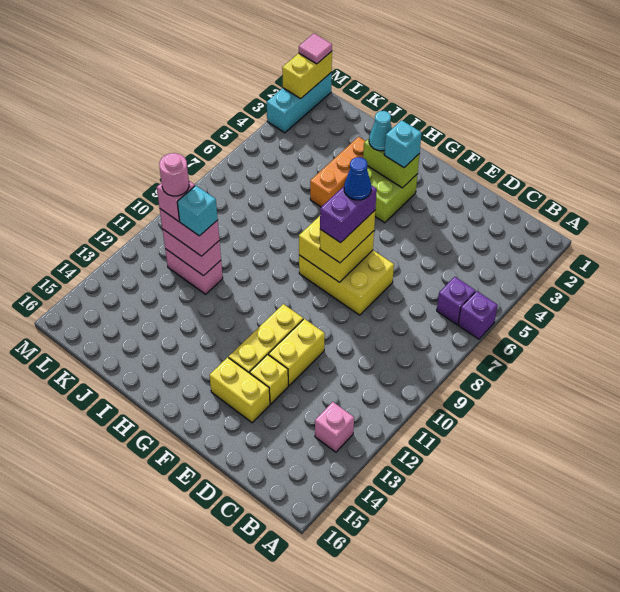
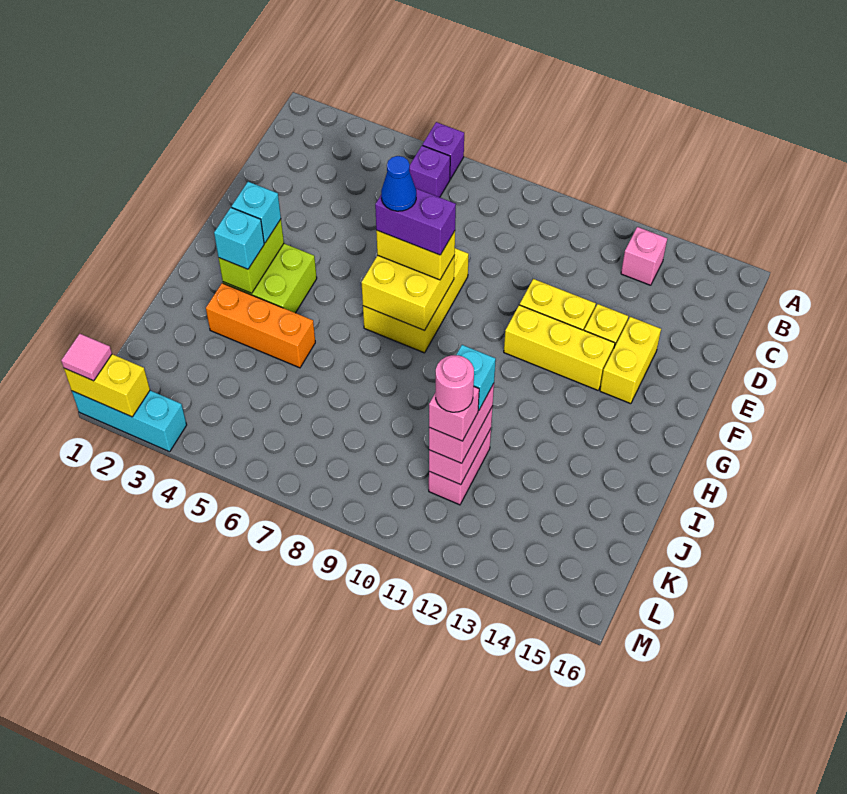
cyan cone H3 level 3 -> cyan brick H3 level 3

